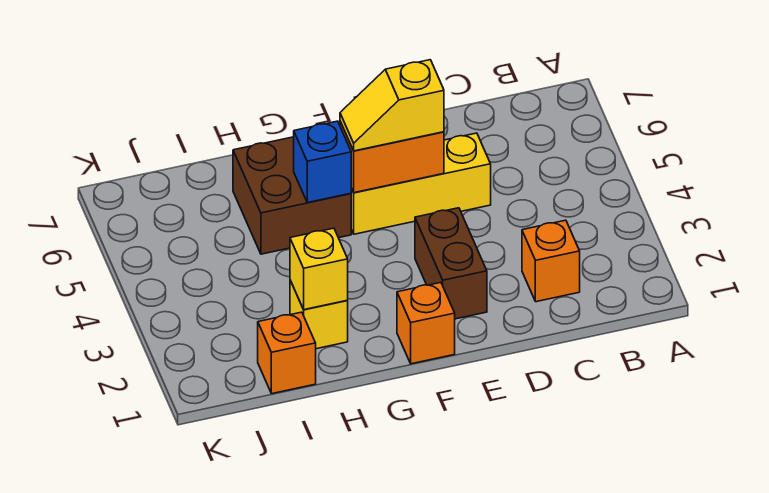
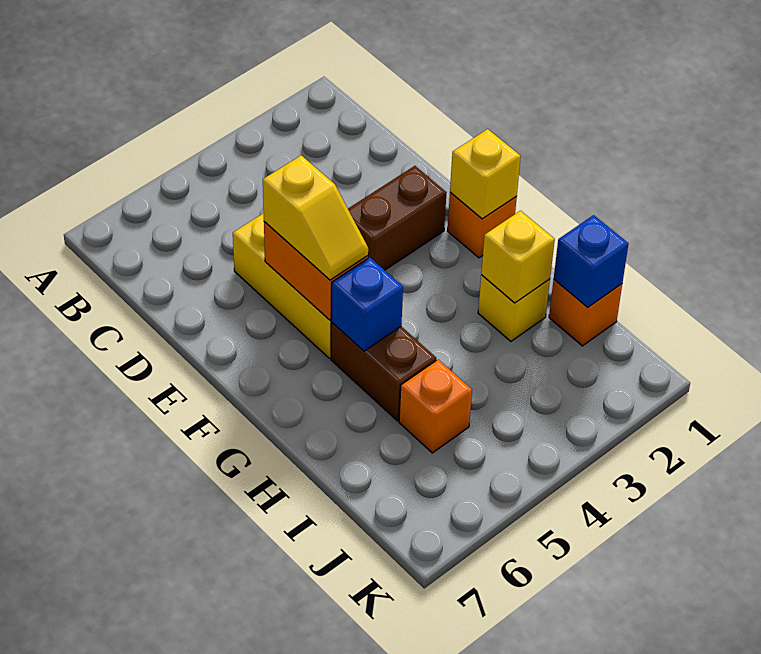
orange brick C2 level 1 -> orange brick I5 level 1
none -> yellow brick F1 level 2
brown brick G5:H6 level 1 -> brown brick G5:H5 level 1
none -> blue brick I1 level 2

